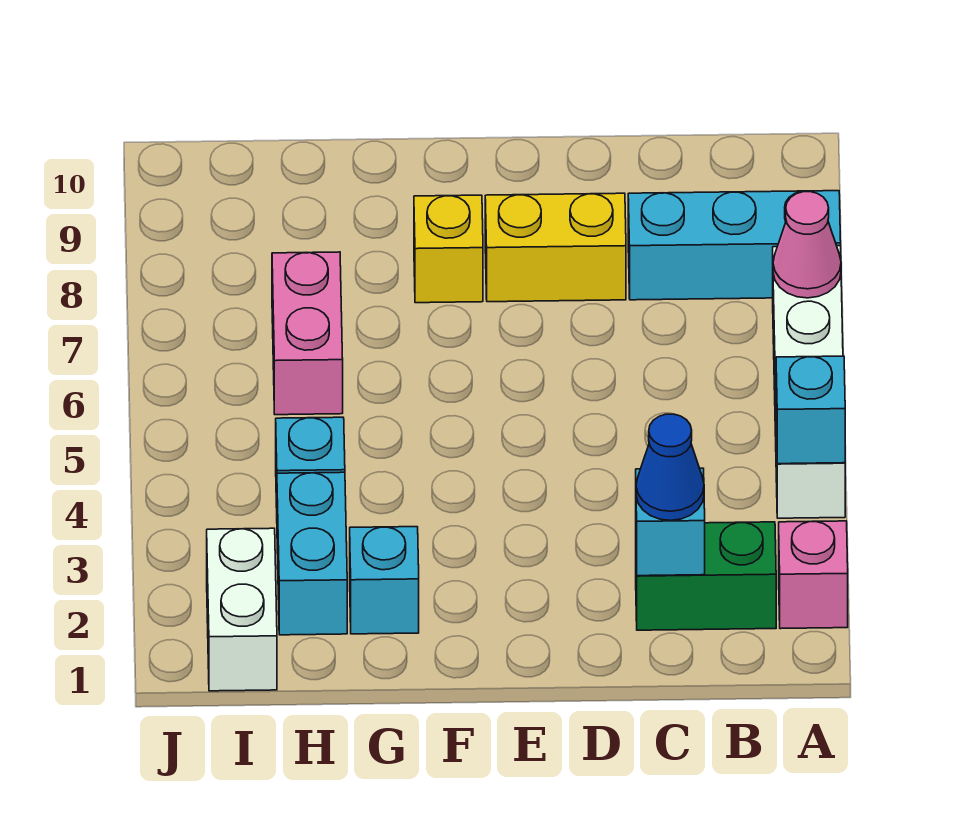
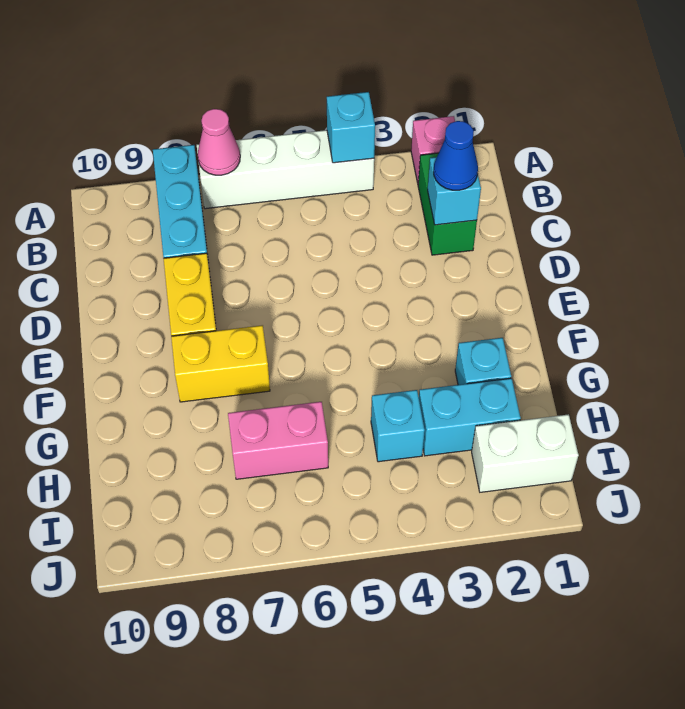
yellow brick F8 level 1 -> yellow brick F7:F8 level 1

